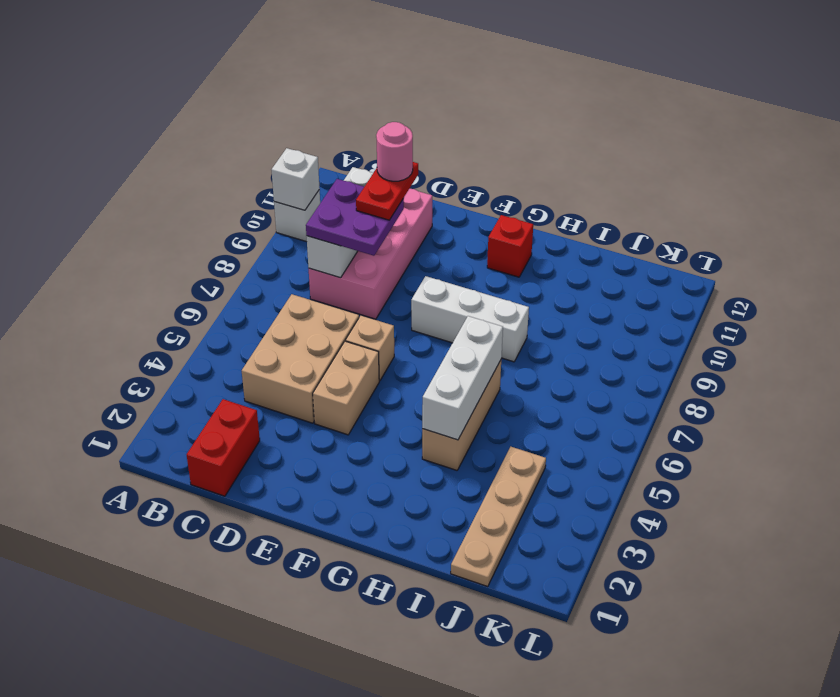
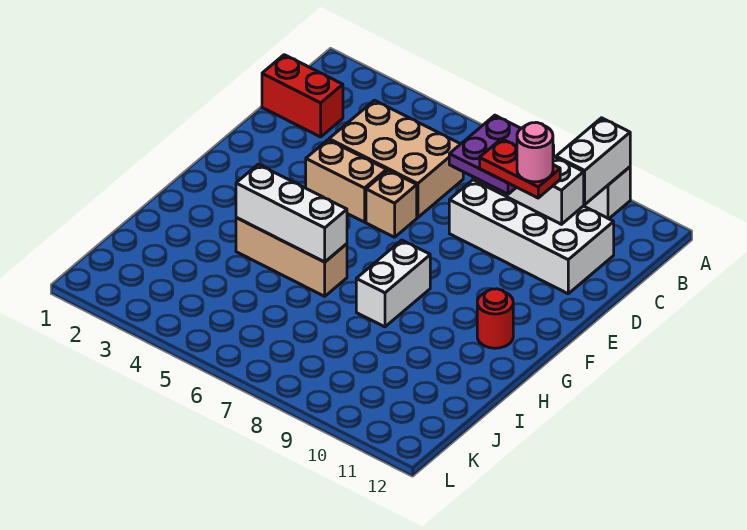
white brick A10 level 2 -> white brick A10:B10 level 2
pink brick C8:D11 level 1 -> white brick C8:D11 level 1
white brick F8:H8 level 1 -> white brick G8:H8 level 1
red brick G11 level 1 -> red round brick G11 level 1
tan plate J1:J4 level 1 -> none

